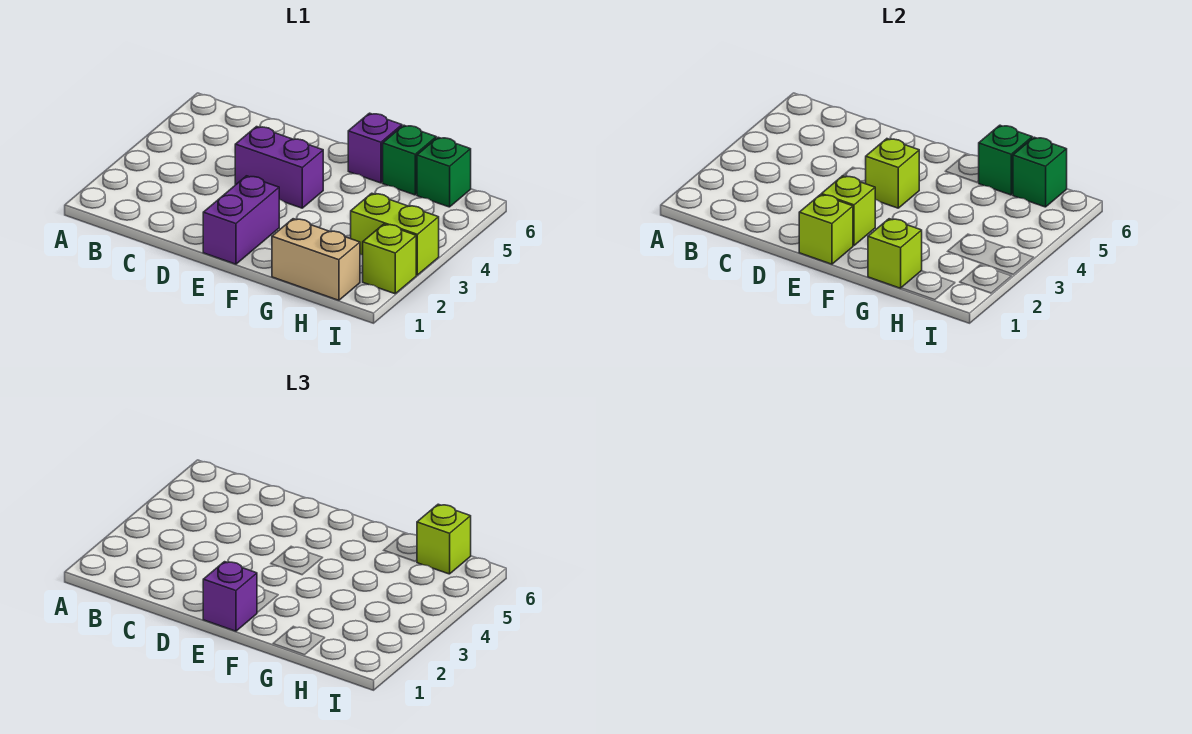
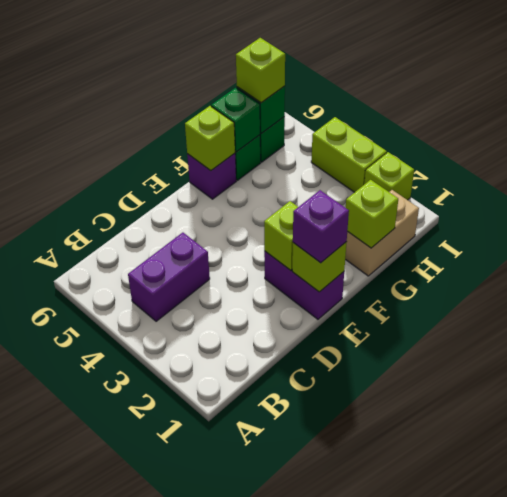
purple brick D4:E4 level 1 -> purple brick B4:C4 level 1
lime brick E4 level 2 -> lime brick F6 level 2
lime brick H3:I3 level 1 -> lime brick I3:I4 level 1

